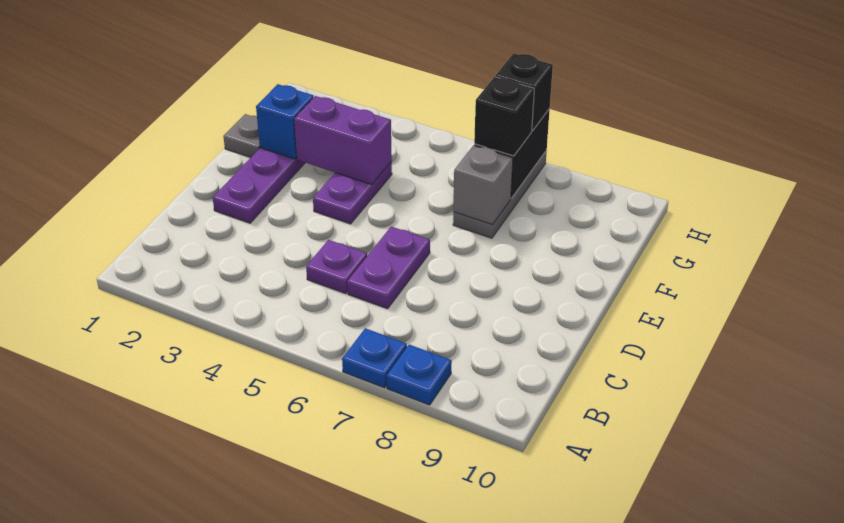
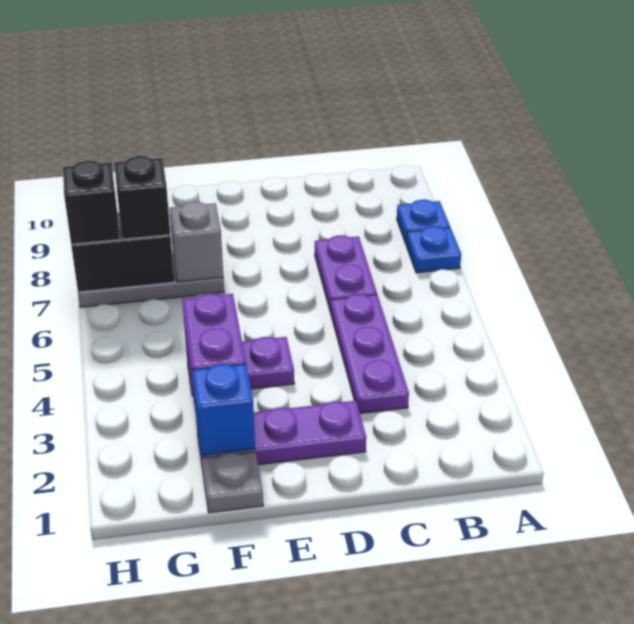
purple plate C5 level 1 -> purple plate C3:C5 level 1
purple plate C6:D6 level 1 -> purple plate C6:C7 level 1

